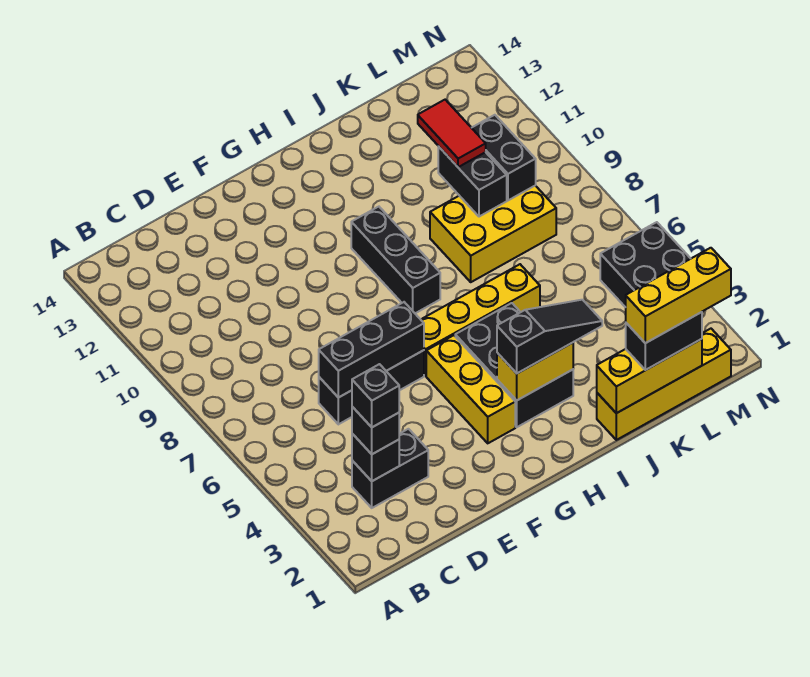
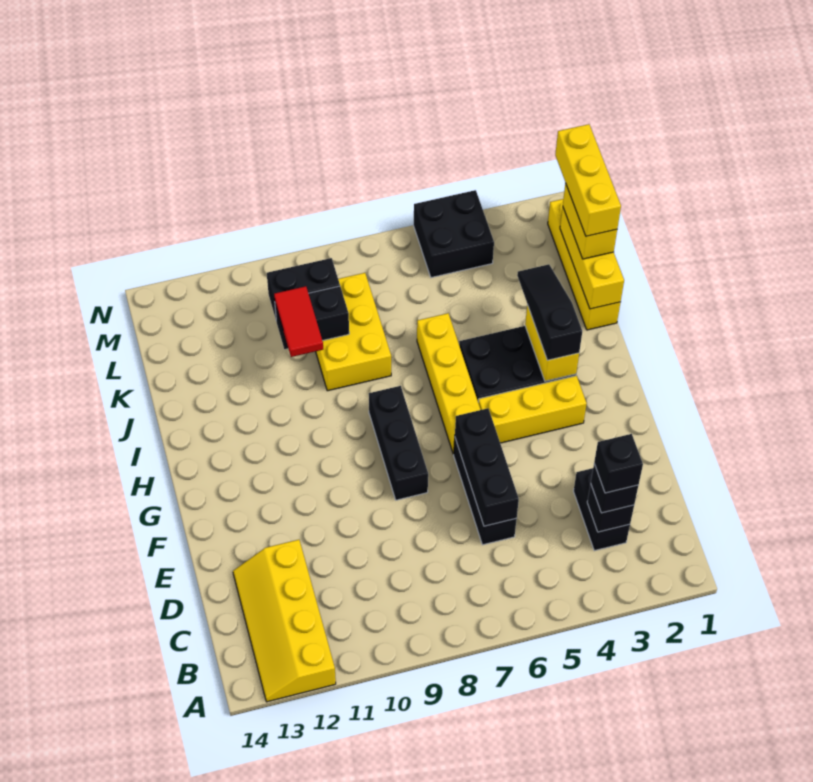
none -> yellow slope A12:D13 level 1 top 12
black brick H8:H10 level 1 -> black brick F8:H8 level 1
black brick K1:L1 level 3 -> yellow brick K1:L1 level 3
red tile K10:K11 level 3 -> red tile J10:K10 level 3

